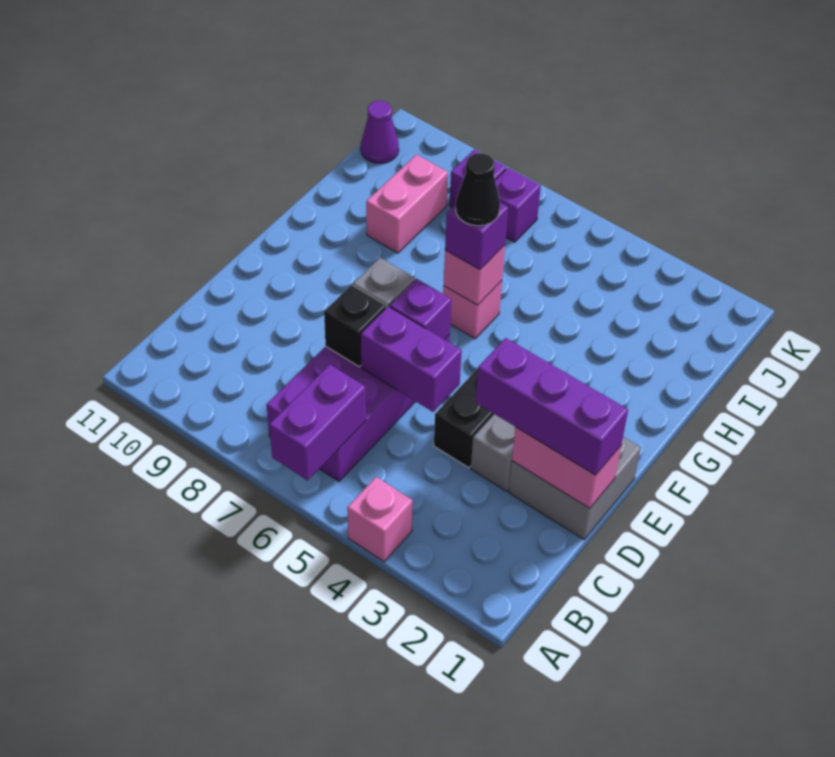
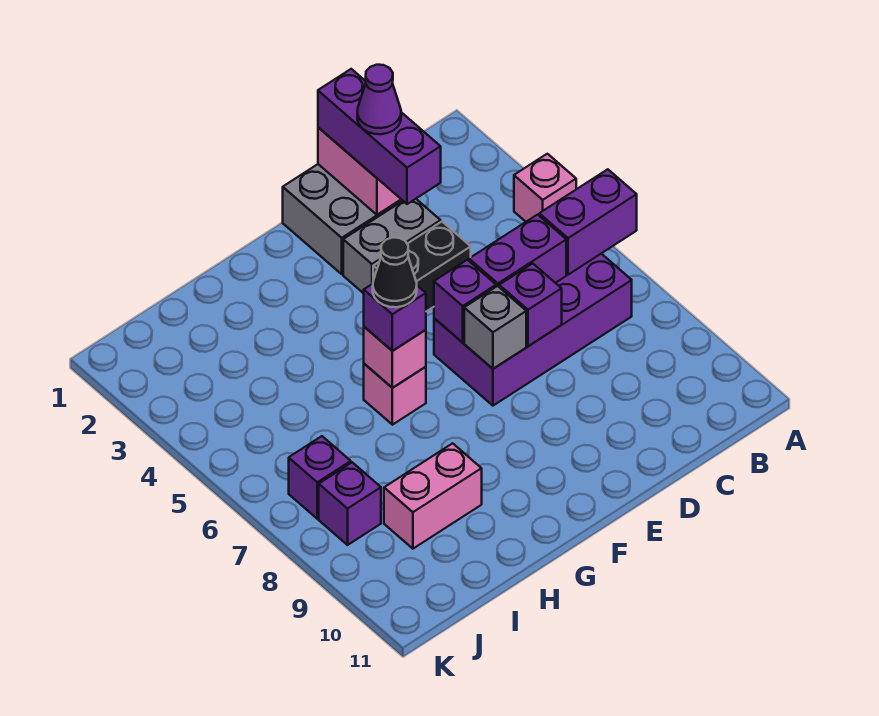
purple brick D5:D6 level 2 -> purple brick C6:D6 level 2
black brick D7 level 2 -> purple brick D7 level 2
purple cone J11 level 1 -> purple cone D2 level 4

